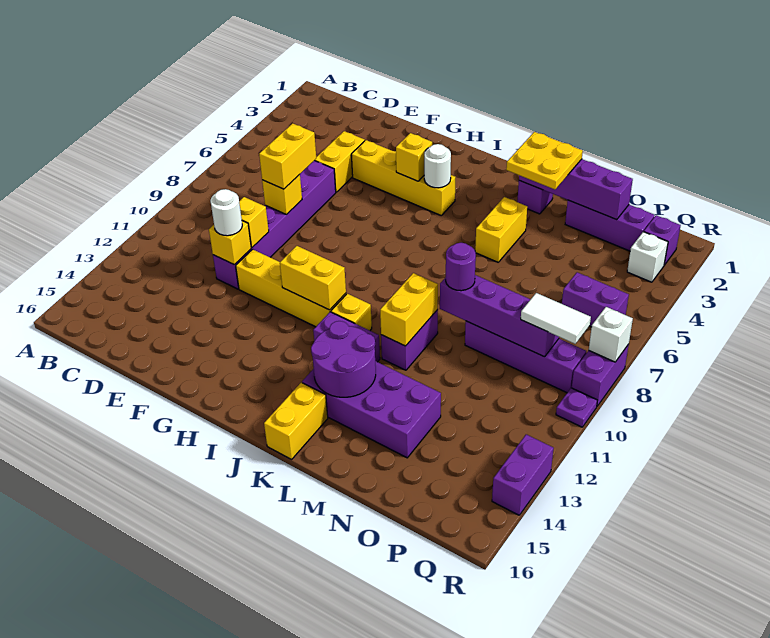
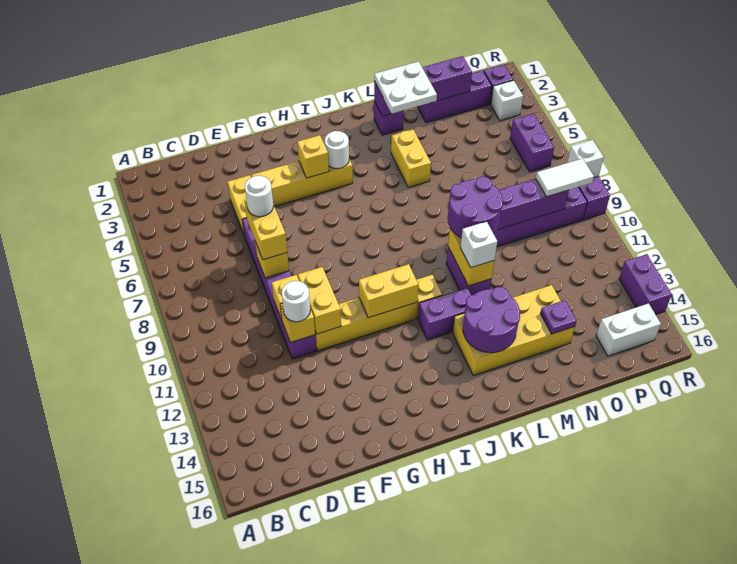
none -> white round brick E7 level 4
purple brick K13:N14 level 1 -> yellow brick K13:N14 level 1
yellow brick K15:K16 level 1 -> yellow brick F10:F11 level 2
yellow plate L2:M3 level 3 -> white plate L2:M3 level 3
none -> white brick L11 level 3
purple round brick M9 level 3 -> purple round brick L9:M10 level 3
purple brick P6:Q6 level 1 -> purple brick Q5:Q6 level 1
none -> white brick P15:Q15 level 1
purple plate R10 level 1 -> purple plate N14 level 2

